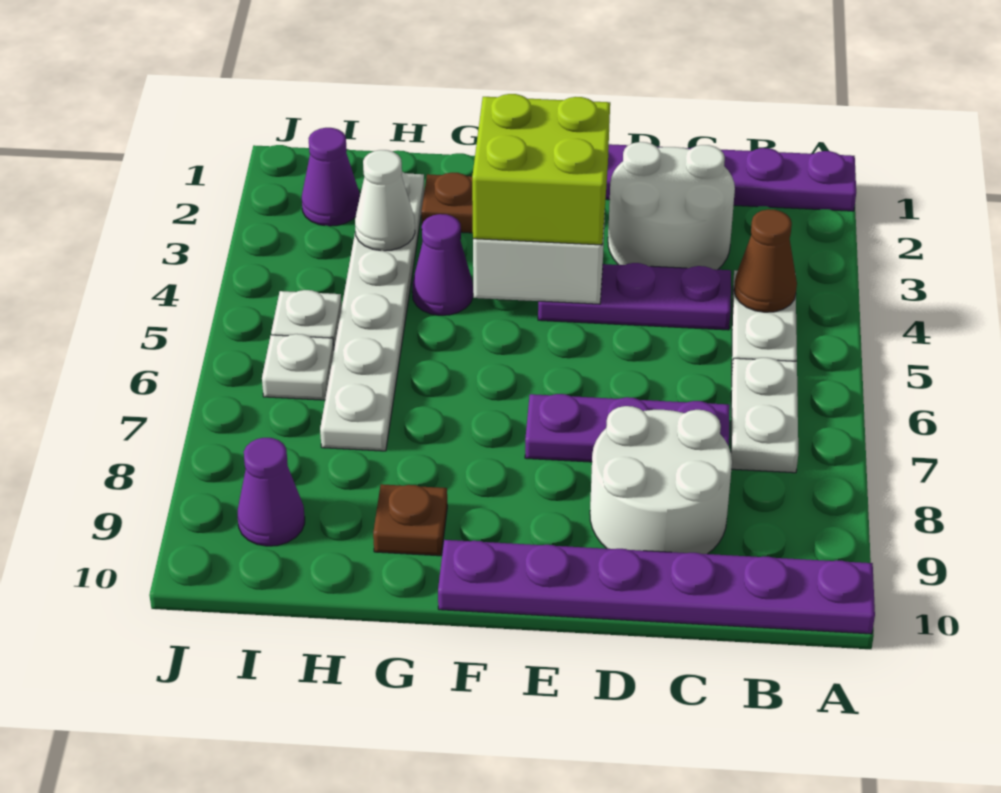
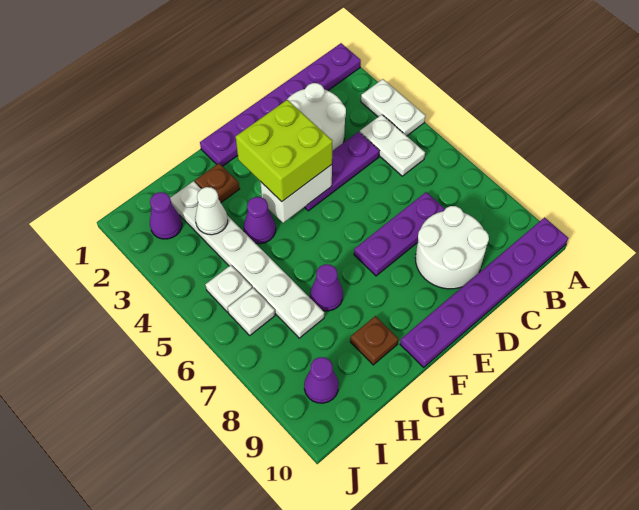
brown cone B4 level 2 -> none
white plate B6:B7 level 1 -> white plate A3:A4 level 1
none -> purple cone G7 level 1

